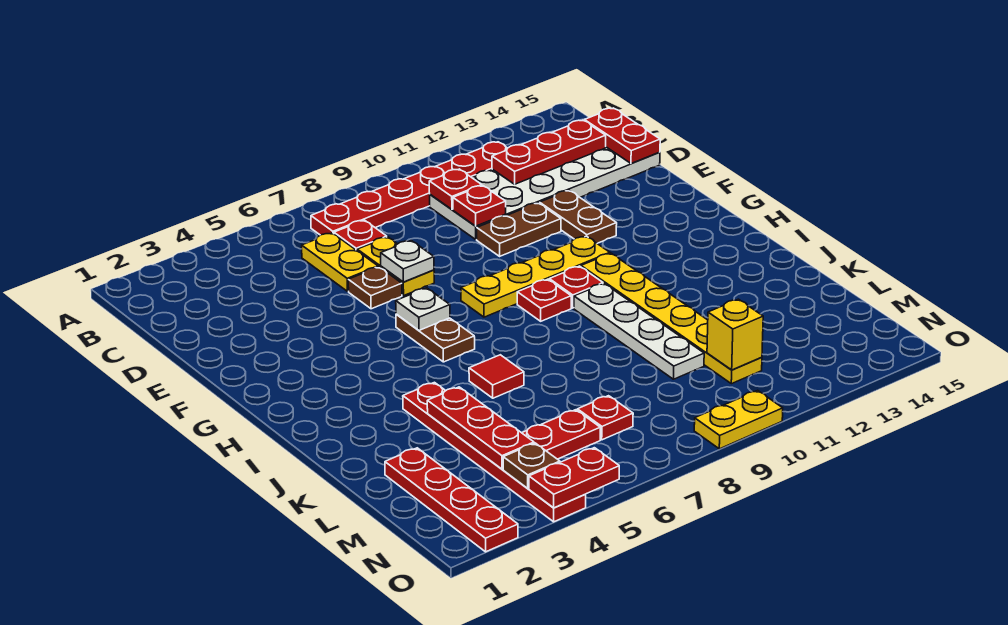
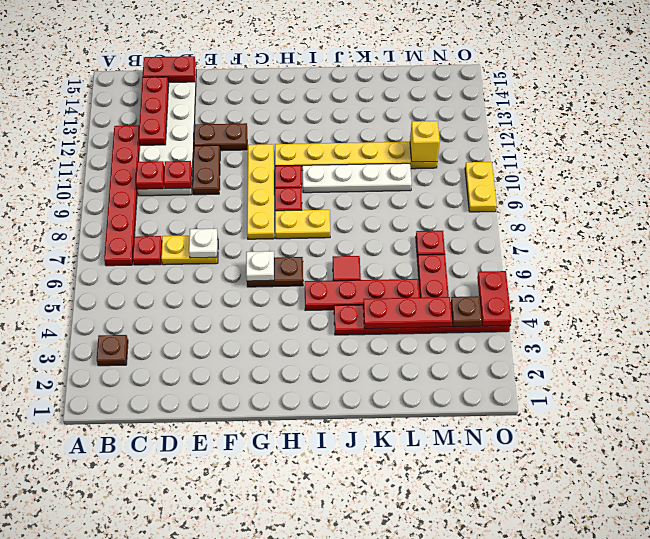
yellow plate C6:D6 level 1 -> yellow plate H8:I8 level 1
brown plate E6 level 1 -> brown plate B3 level 1
red plate L2:O2 level 1 -> red plate I5:L5 level 1

